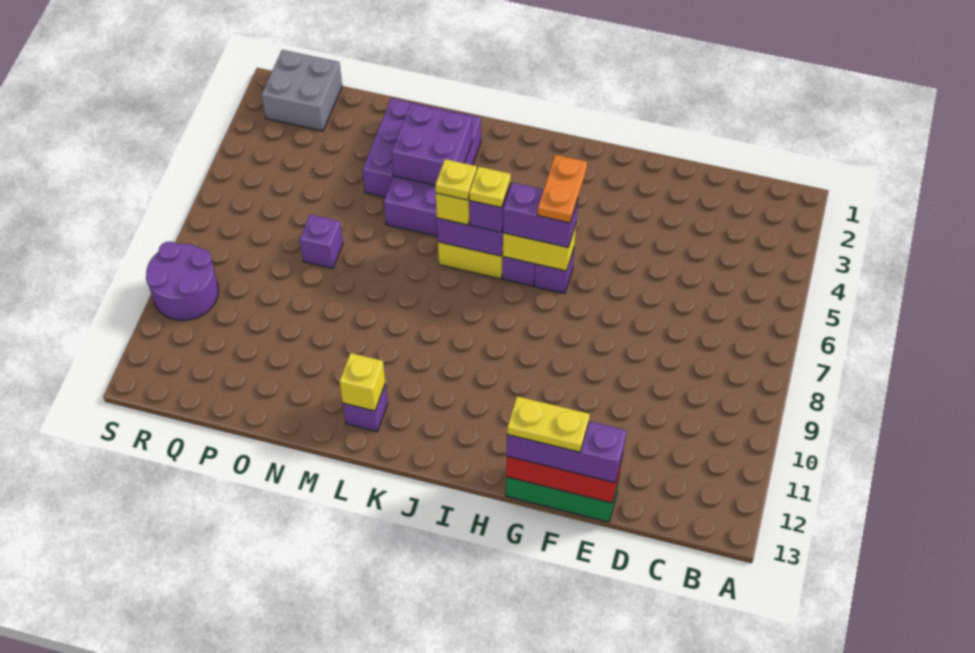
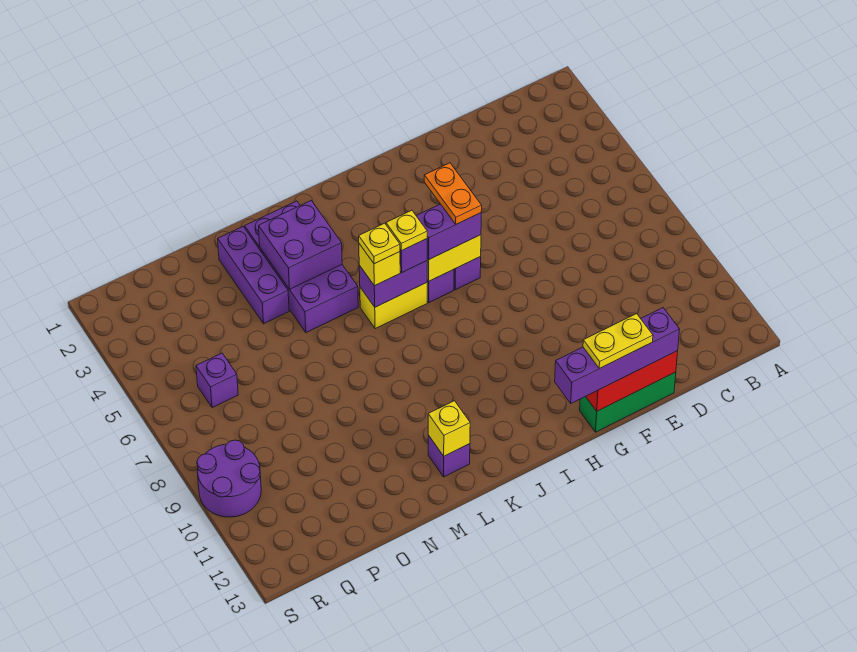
purple brick E13:G13 level 3 -> purple brick E13:H13 level 3
purple brick O7 level 1 -> purple brick Q6 level 1
grey brick Q1:R2 level 1 -> none

